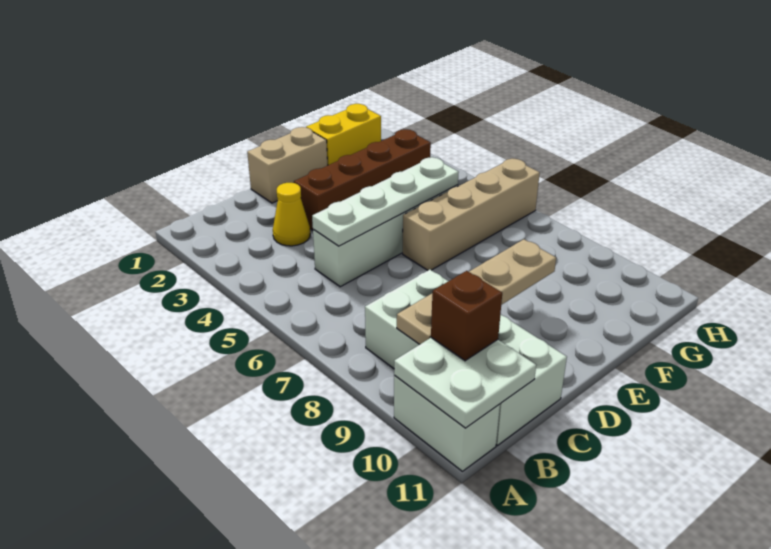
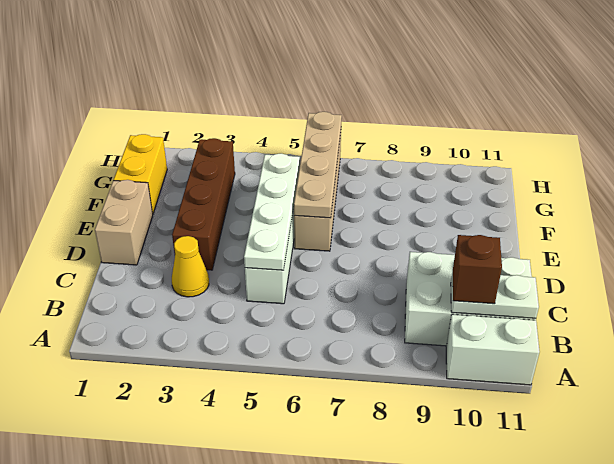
white plate A10:B11 level 2 -> white plate B10:B11 level 2
white brick B8:C11 level 1 -> white brick B9:C11 level 1
tan plate B9:E9 level 2 -> tan plate E6:H6 level 2

